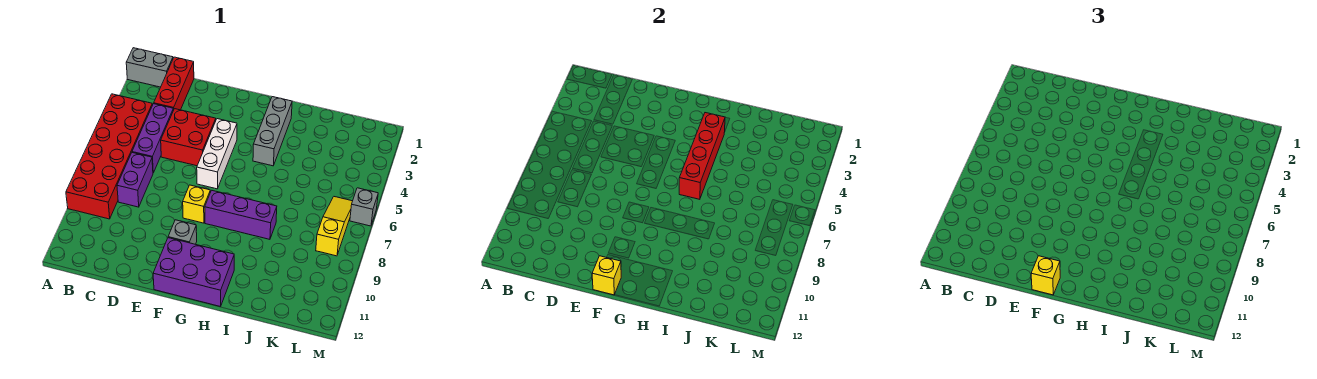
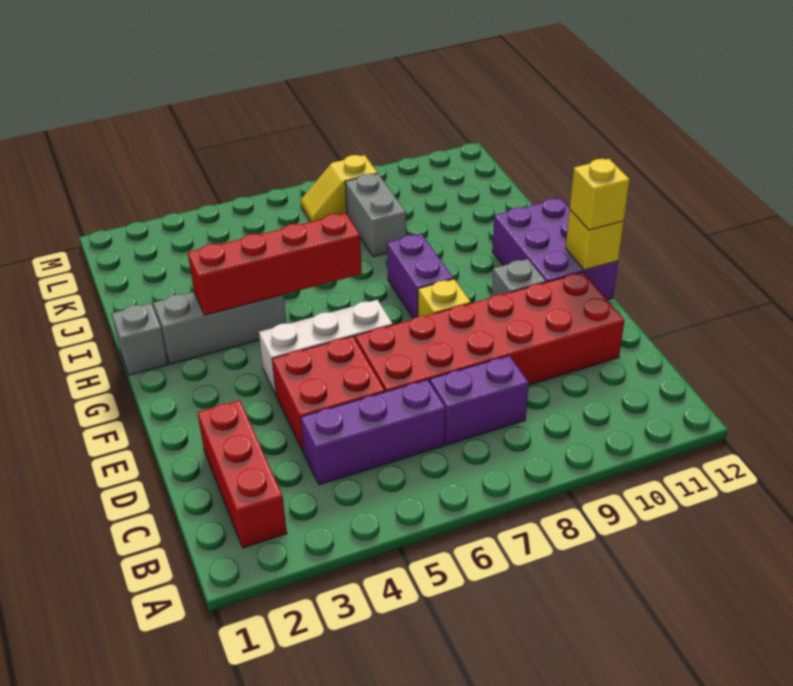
grey brick A1:B1 level 1 -> grey brick J8:K8 level 1
red brick A4:B9 level 1 -> red brick D6:E11 level 1
red brick C1:C3 level 1 -> red brick B2:D2 level 1
purple brick G8:I8 level 1 -> purple brick G8:H8 level 1
yellow slope L6:L8 level 1 top 8 -> yellow slope L7:L8 level 1 top 8
grey brick M6 level 1 -> grey brick H1 level 1

